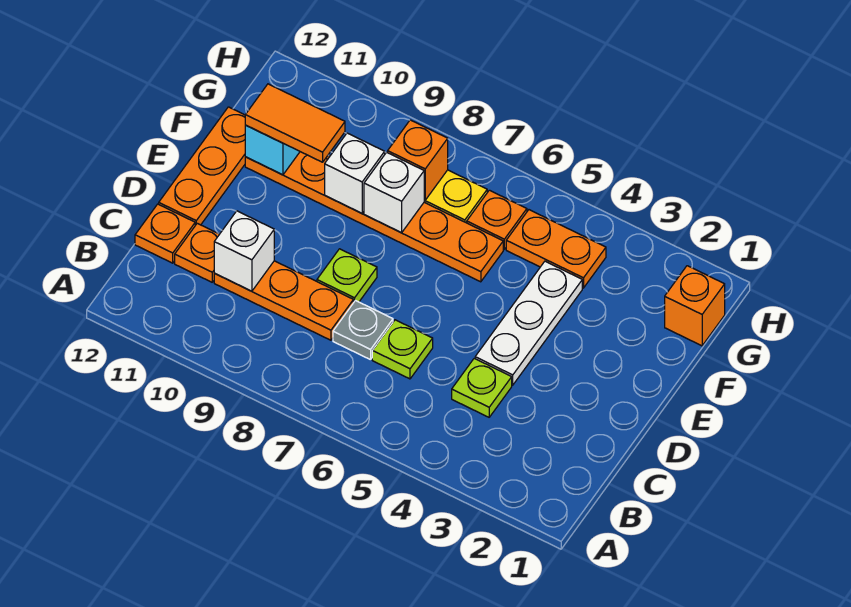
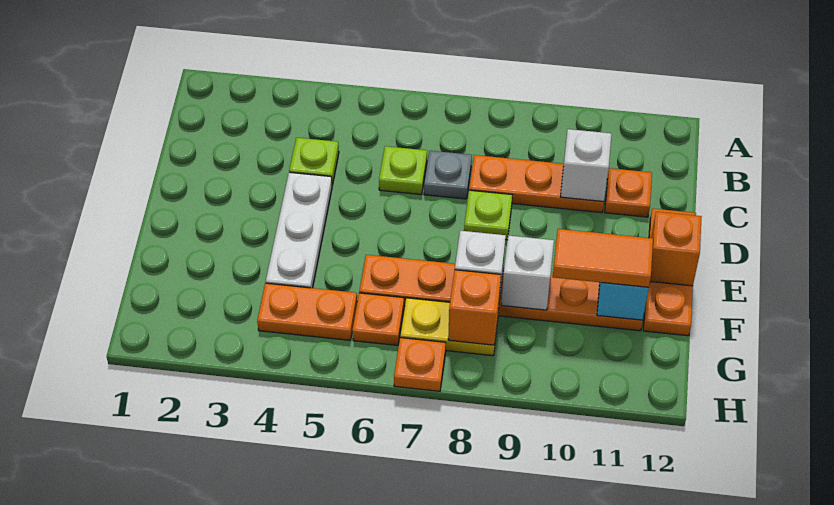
orange plate C12 level 1 -> orange plate H7 level 1
orange brick G1 level 1 -> orange brick E12 level 2

